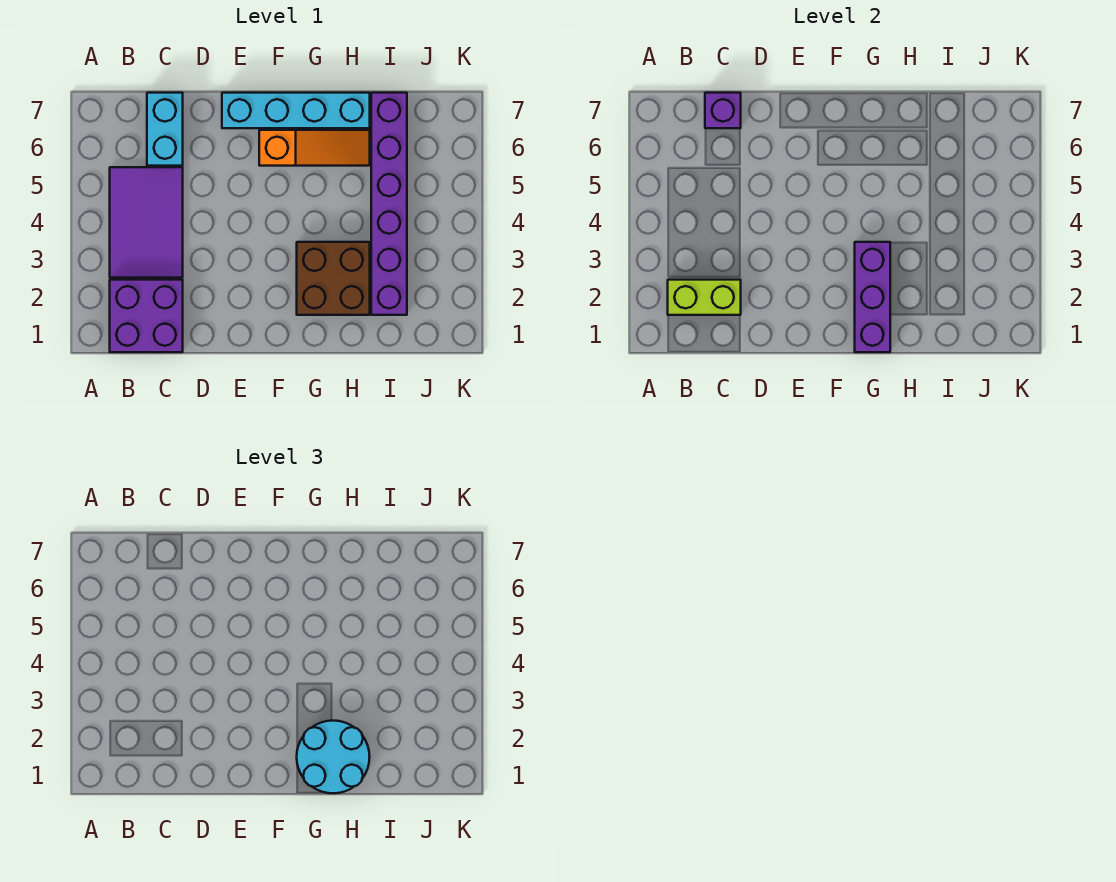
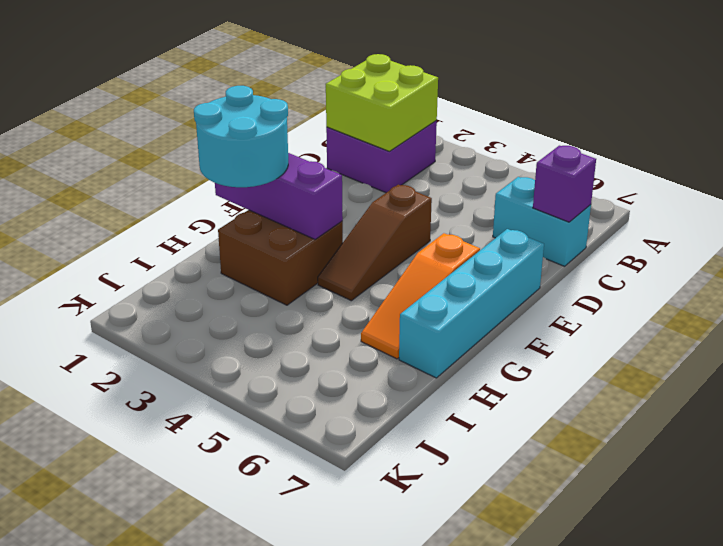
lime brick B2:C2 level 2 -> lime brick B1:C2 level 2
purple tile B3:C5 level 1 -> none
none -> brown slope E4:G4 level 1 top E
purple brick I2:I7 level 1 -> none

